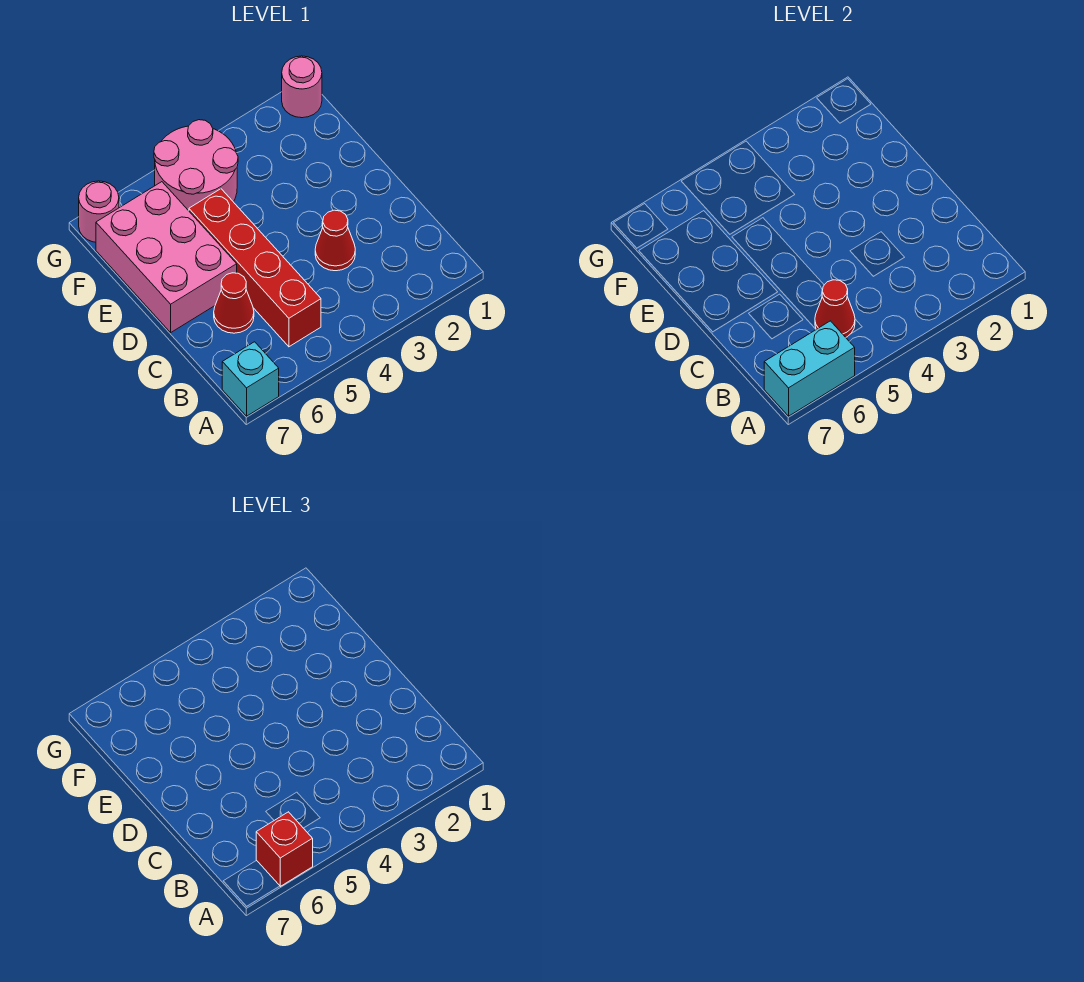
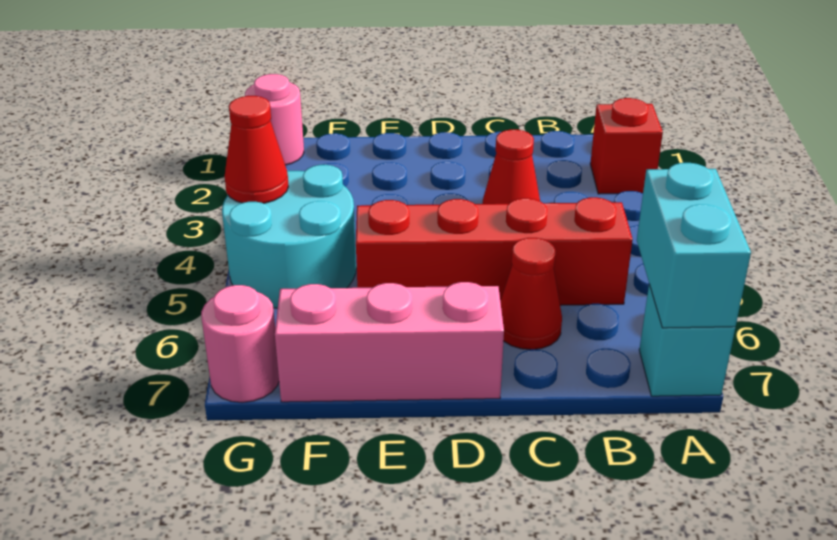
red brick A6 level 3 -> red brick A2 level 1
red cone B5 level 2 -> red cone G4 level 2
pink brick D6:F7 level 1 -> pink brick D7:F7 level 1
pink round brick F4:G5 level 1 -> cyan round brick F4:G5 level 1

